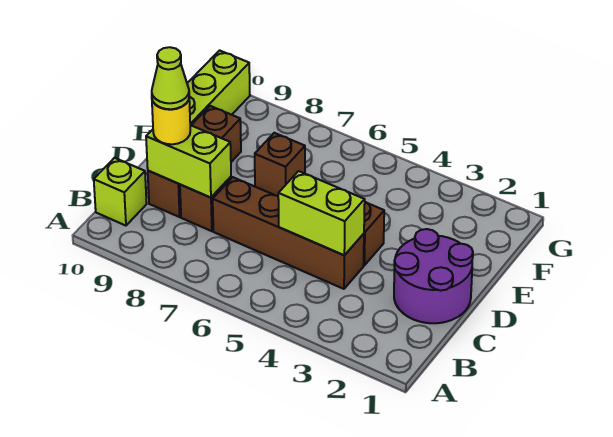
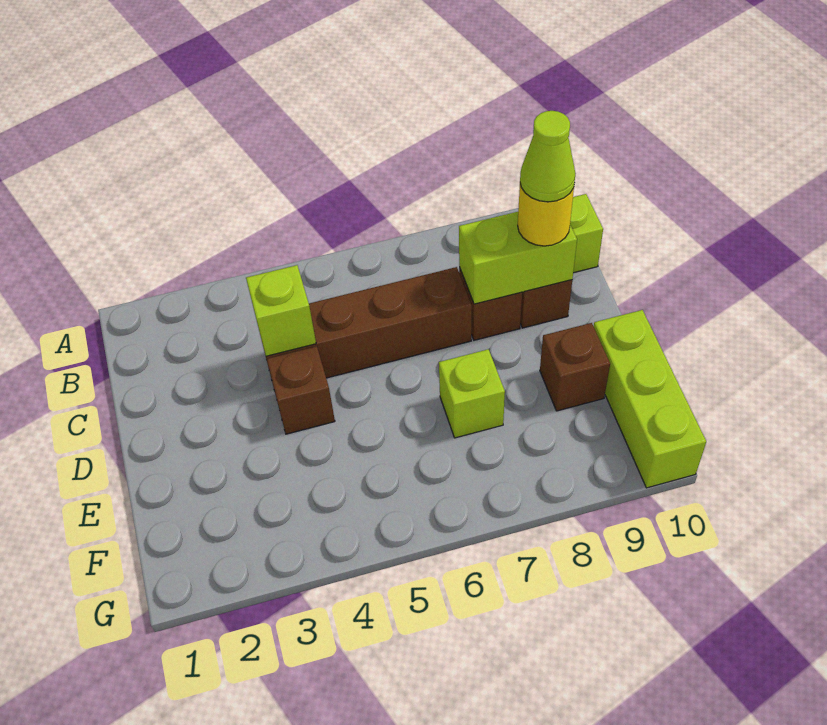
purple round brick C1:D2 level 1 -> none
lime brick C4:C5 level 2 -> lime brick C4 level 2
brown brick E7 level 1 -> lime brick E7 level 1

